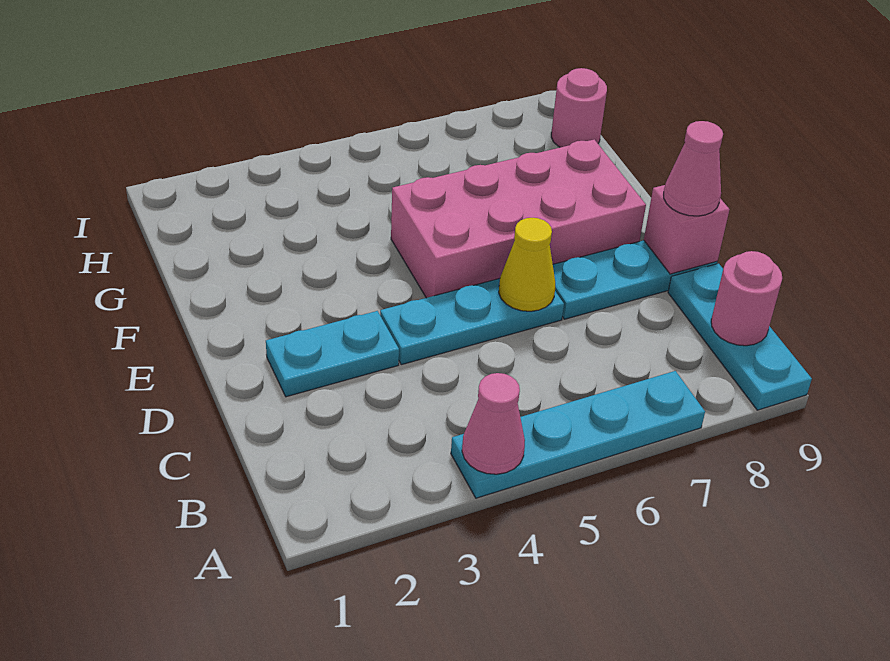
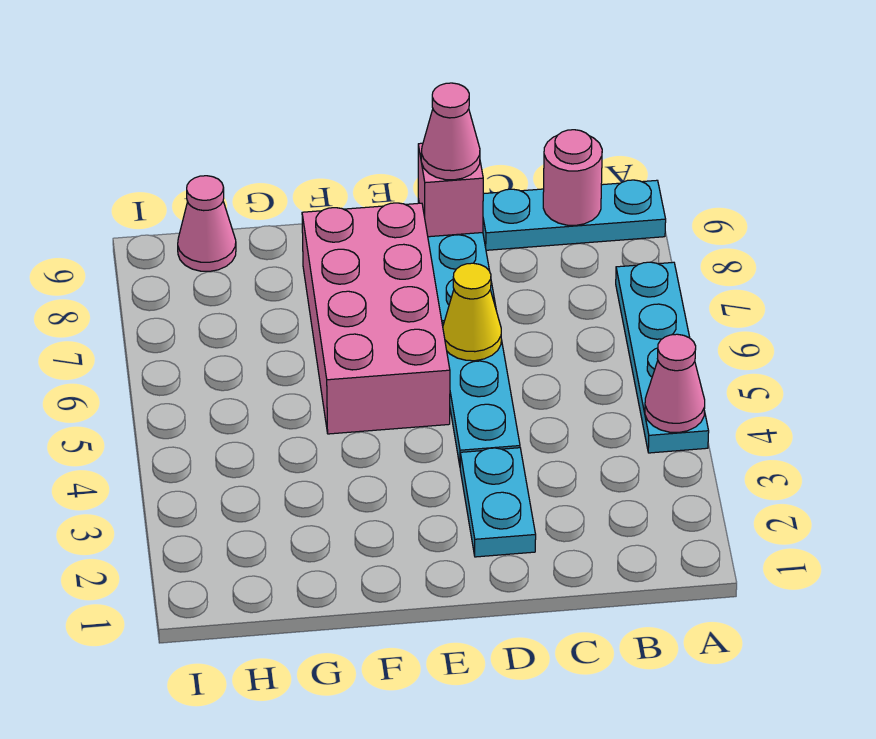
pink round brick H9 level 1 -> pink cone H9 level 1

